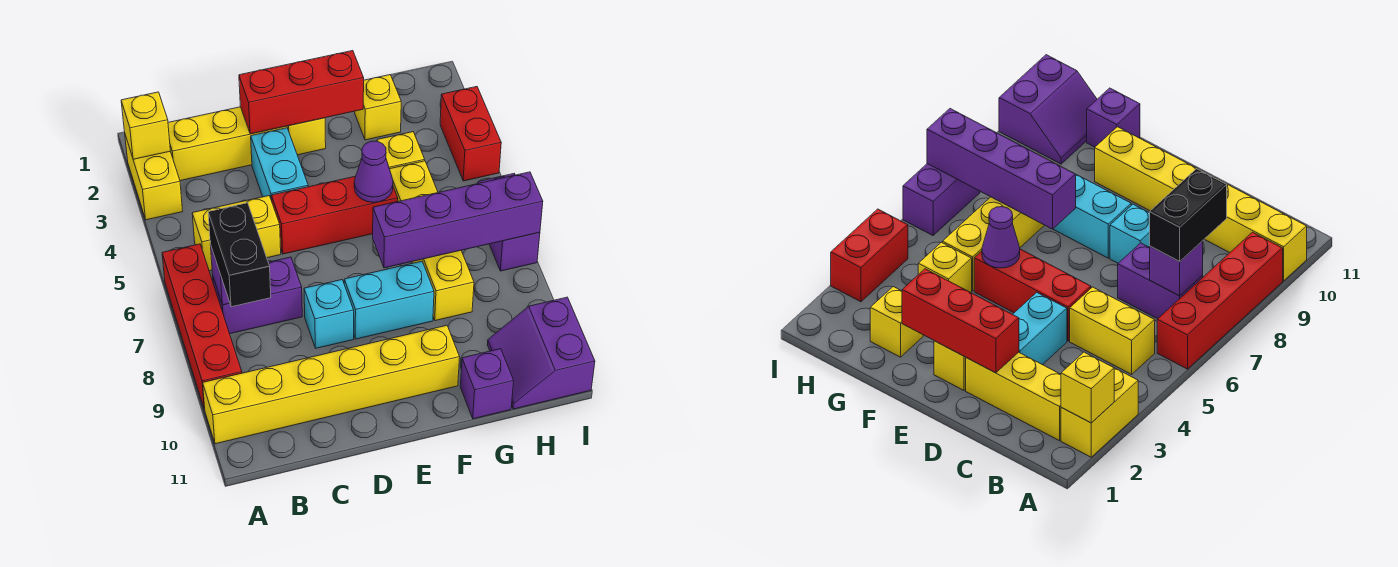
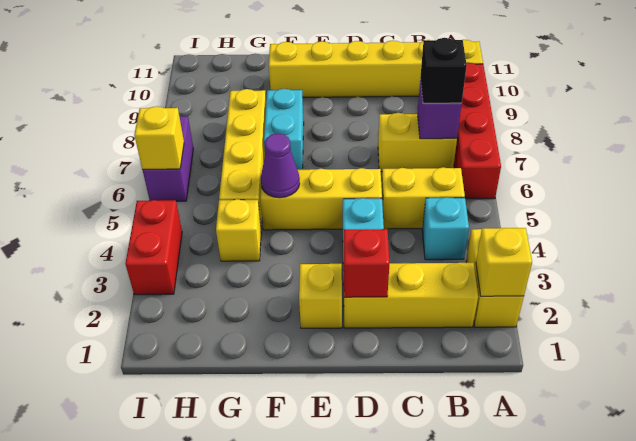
purple brick B7:C7 level 1 -> yellow brick B7:C7 level 1
black brick B7:B8 level 3 -> black brick B7 level 3
red brick D2:F2 level 2 -> red brick D2 level 2
red brick D5:F5 level 1 -> yellow brick D5:F5 level 1
cyan brick D8 level 1 -> cyan brick B4 level 1
cyan brick E8:F8 level 1 -> cyan brick F7:F8 level 1
purple brick F7:I7 level 2 -> none
yellow brick G2 level 1 -> yellow brick I6 level 2
purple brick G11 level 1 -> none
purple slope H10:I11 level 1 top I -> none

